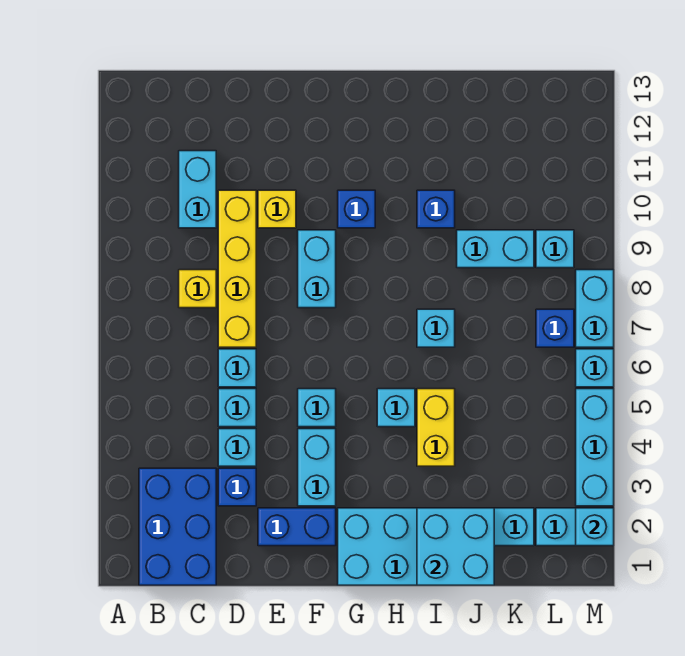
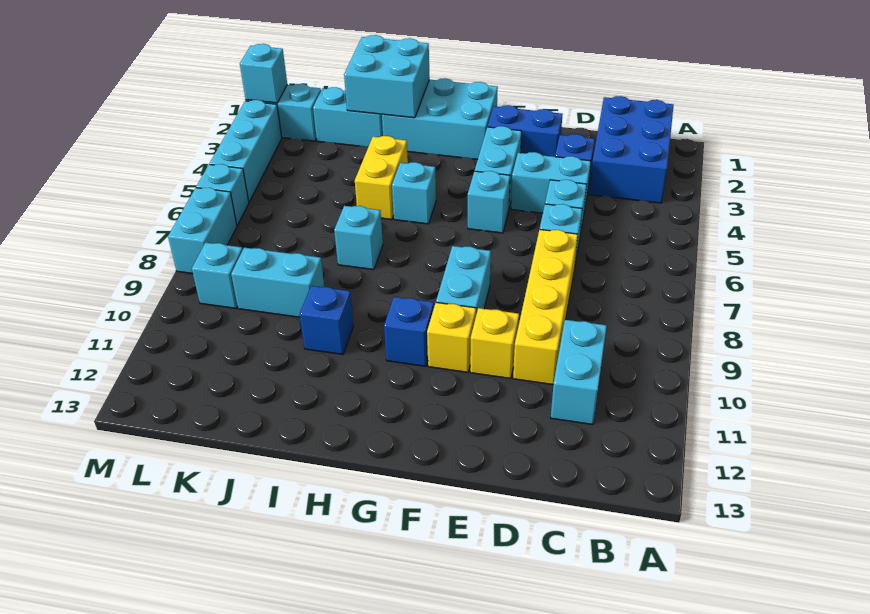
yellow brick C8 level 1 -> yellow brick F10 level 1
cyan brick D4 level 1 -> cyan brick D4:E4 level 1
blue brick L7 level 1 -> none

